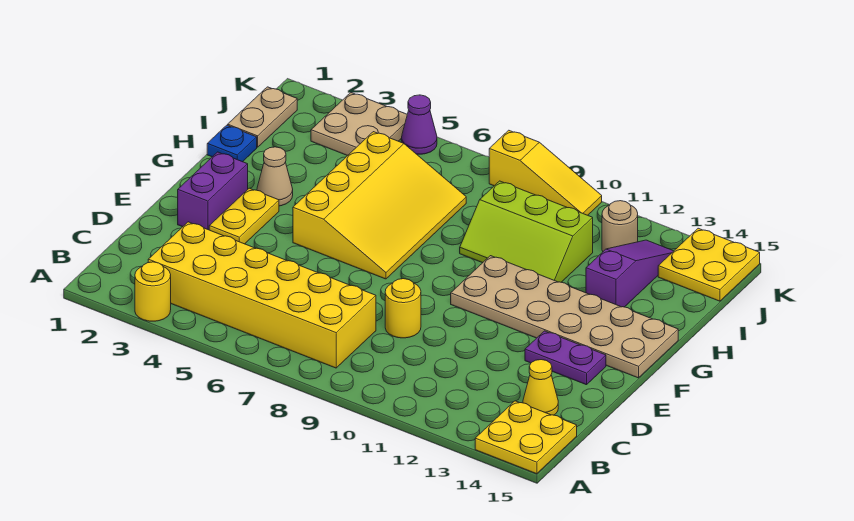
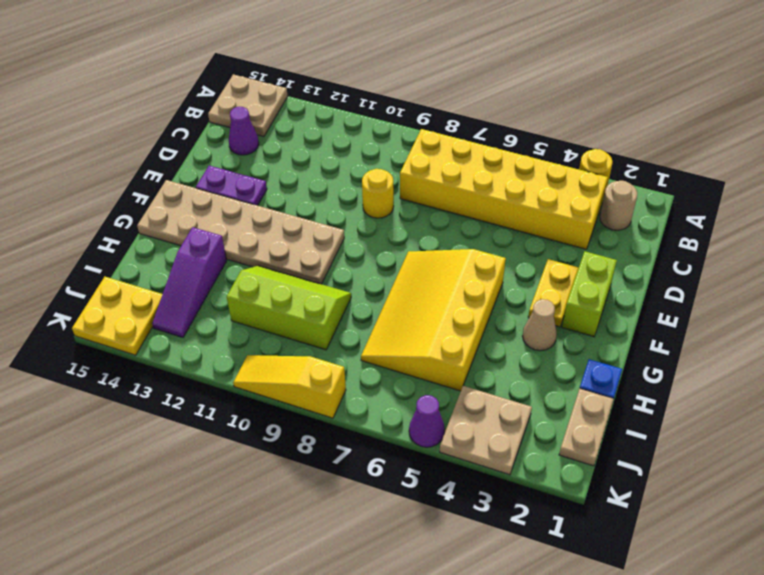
yellow plate A14:B15 level 1 -> tan plate A14:B15 level 1
yellow cone C14 level 1 -> purple cone C14 level 1
purple brick E2:F2 level 1 -> lime brick E2:F2 level 1
tan round brick J12 level 1 -> tan round brick B2 level 1

